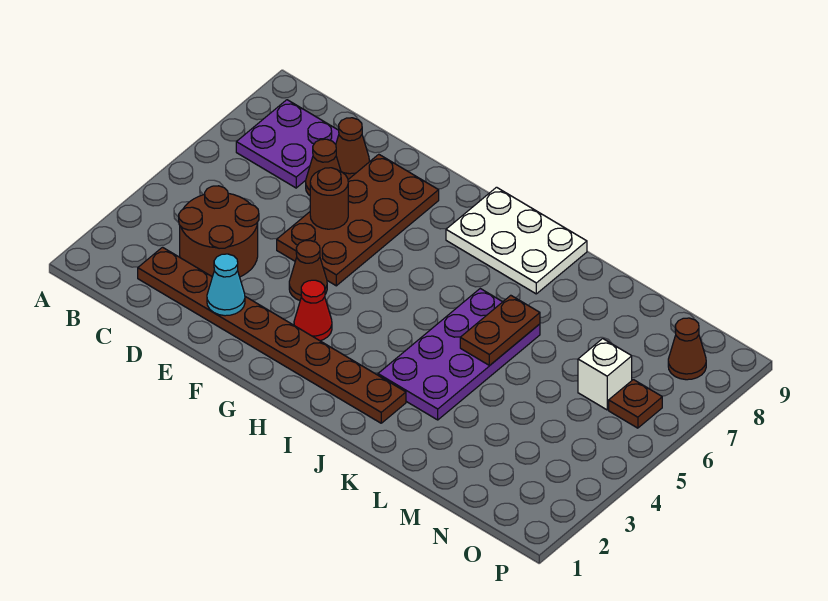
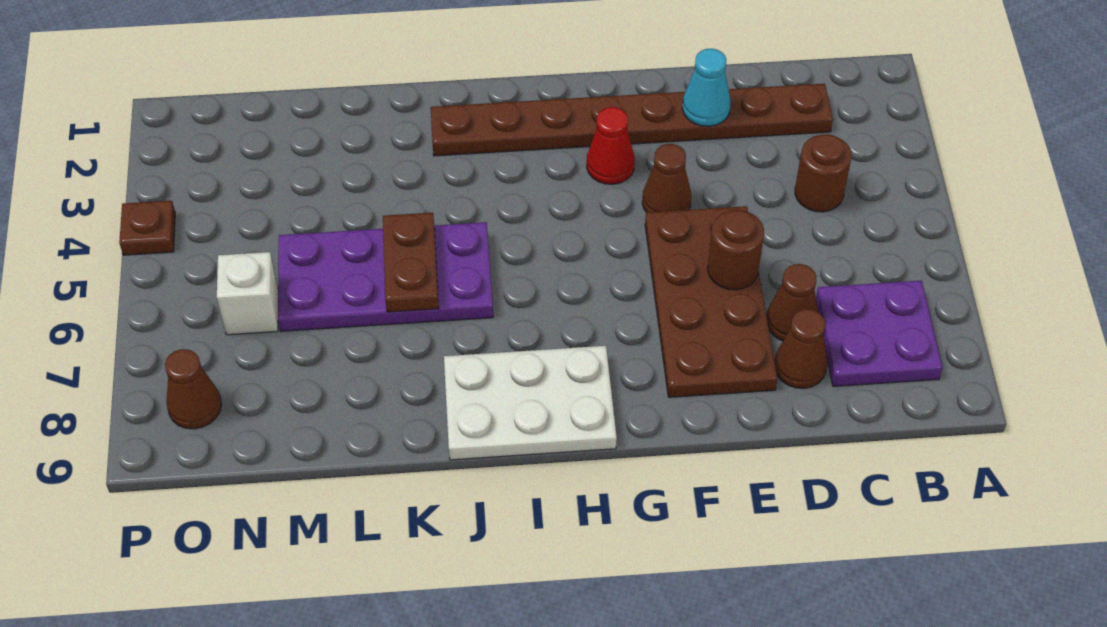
brown round brick C3:D4 level 1 -> brown round brick C4 level 1
purple plate J3:K6 level 1 -> purple plate J5:M6 level 1
brown plate O6 level 1 -> brown plate P4 level 1

